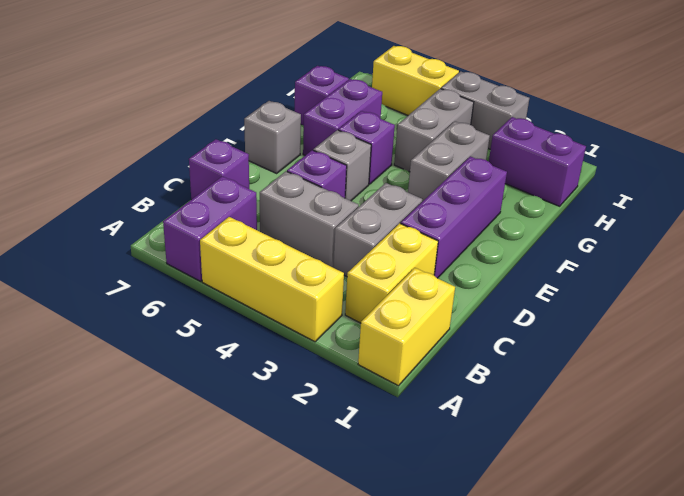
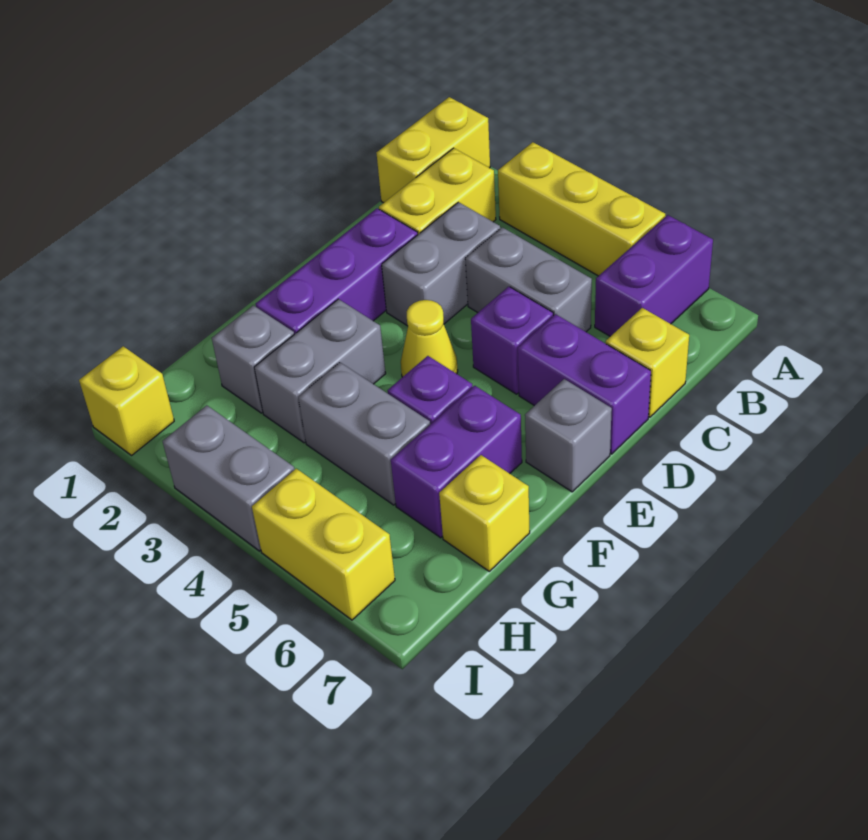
purple brick C7 level 1 -> yellow brick C7 level 1
none -> yellow cone E4 level 1
grey brick E5 level 1 -> grey brick G2 level 1
grey brick G4:H4 level 1 -> grey brick G4:G5 level 1
purple brick G7 level 1 -> yellow brick G7 level 1
purple brick H1:H2 level 1 -> purple brick D6:D7 level 1
none -> yellow brick I1 level 1

